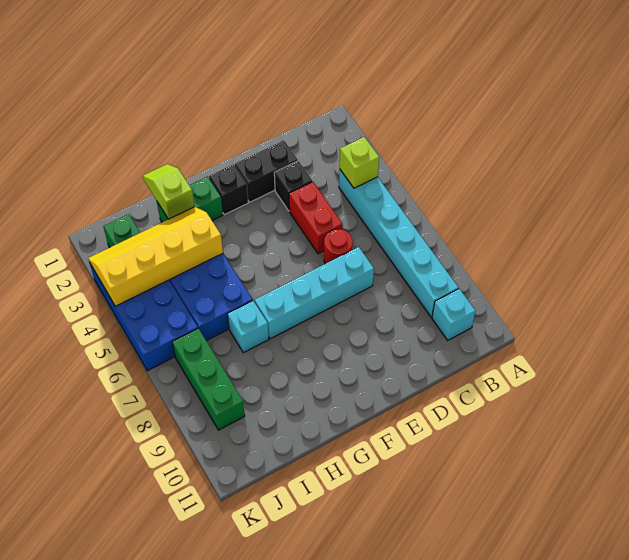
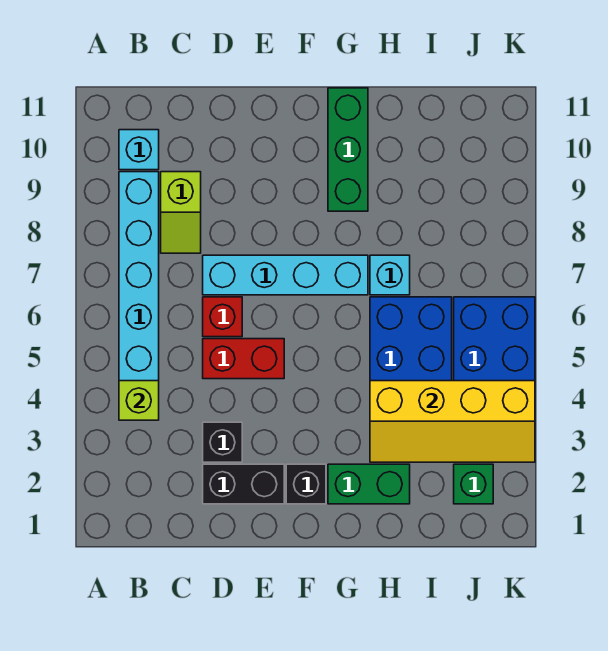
red brick D4:D5 level 1 -> red brick D5:E5 level 1
red round brick D6 level 1 -> red brick D6 level 1
lime slope H1:H2 level 2 top 2 -> lime slope C8:C9 level 1 top 9
green brick J7:J9 level 1 -> green brick G9:G11 level 1

